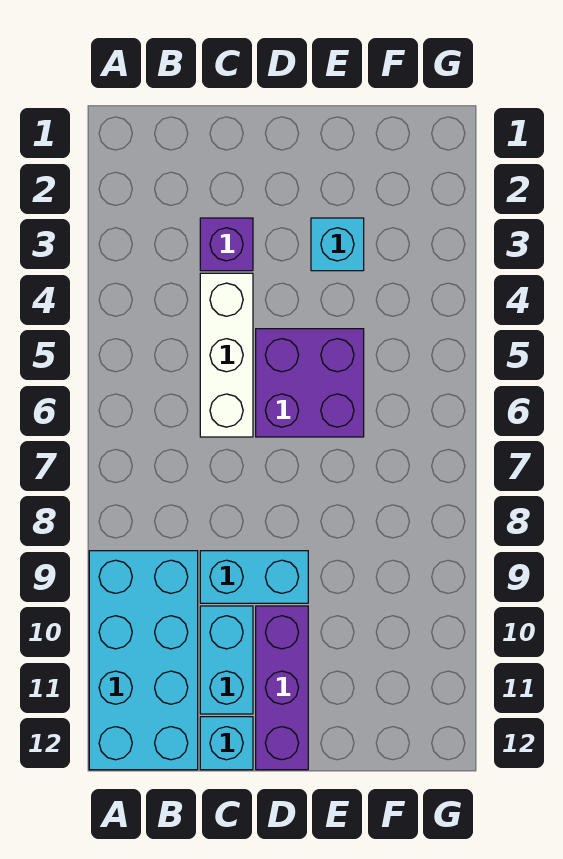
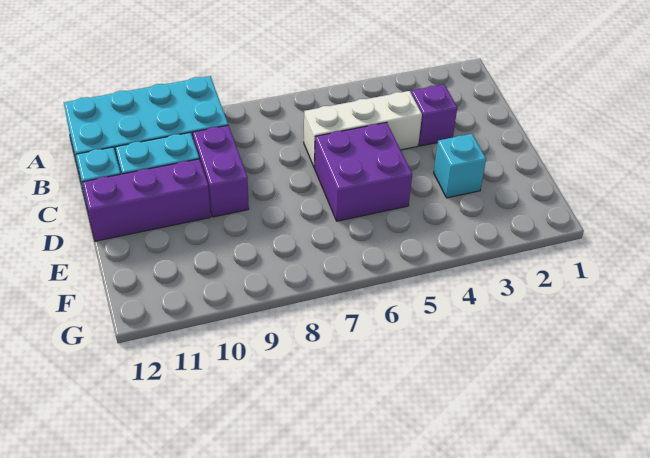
cyan brick C9:D9 level 1 -> purple brick C9:D9 level 1

